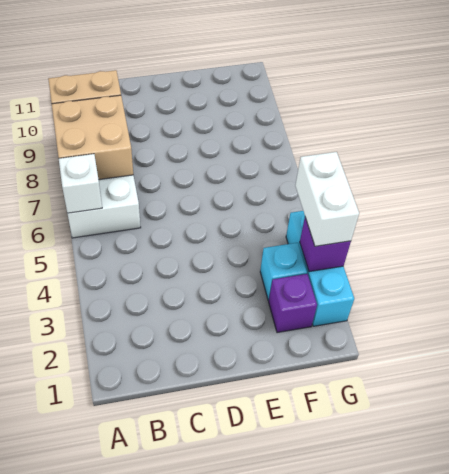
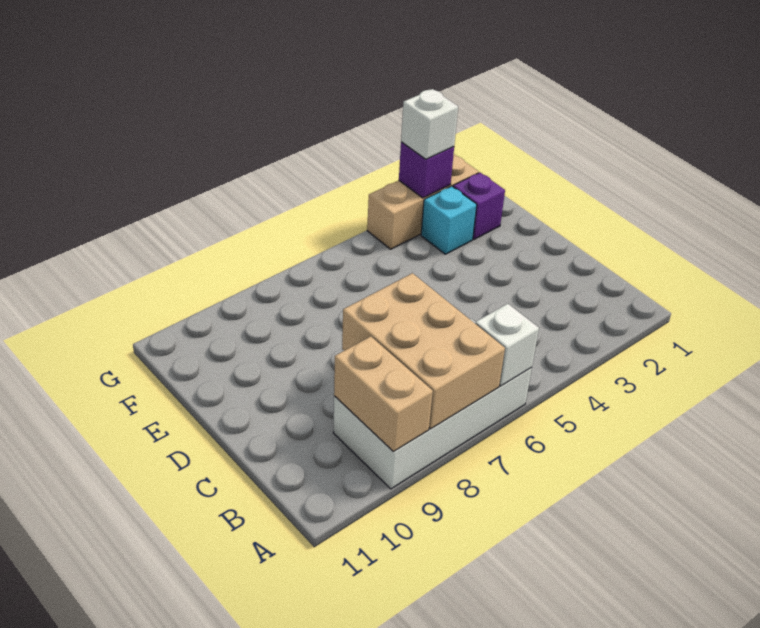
tan brick A7:B8 level 2 -> tan brick A7:C8 level 2
cyan brick G2:G4 level 1 -> tan brick G2:G4 level 1
white brick G3:G4 level 3 -> white brick G3 level 3

